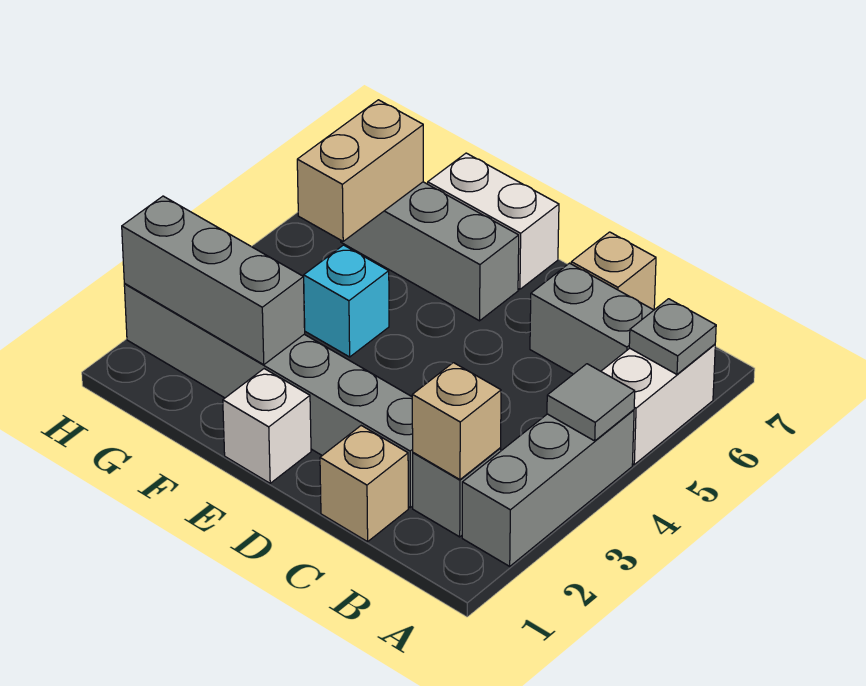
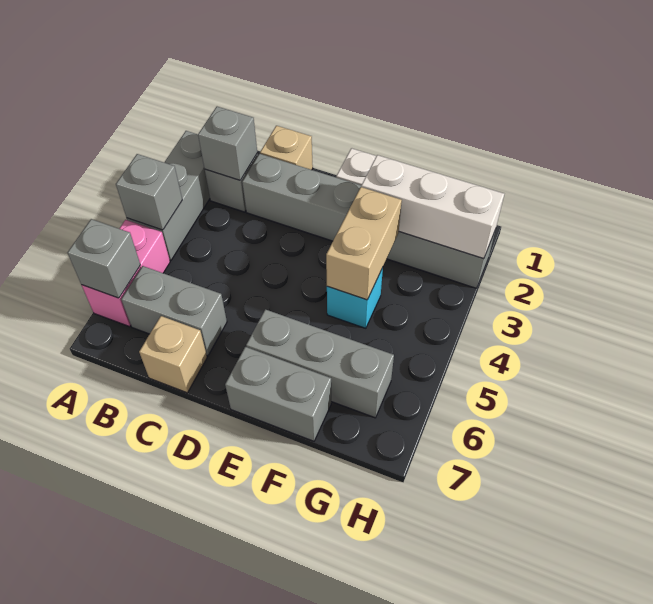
grey tile A4 level 2 -> grey brick A4 level 2
white brick A5:A6 level 1 -> pink brick A5:A6 level 1
grey plate A6 level 2 -> grey brick A6 level 2
tan brick B2 level 2 -> grey brick B2 level 2
white brick E7:F7 level 1 -> grey brick E7:F7 level 1
grey brick F2:H2 level 2 -> white brick F2:H2 level 2
tan brick G5:G6 level 2 -> tan brick F3:F4 level 2

